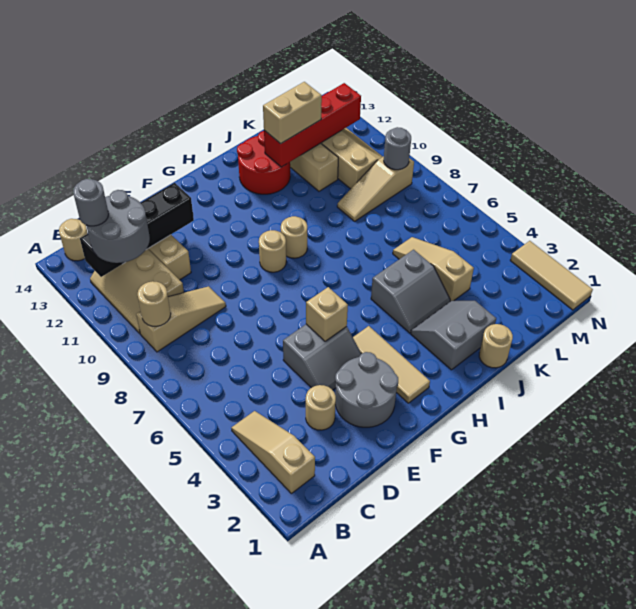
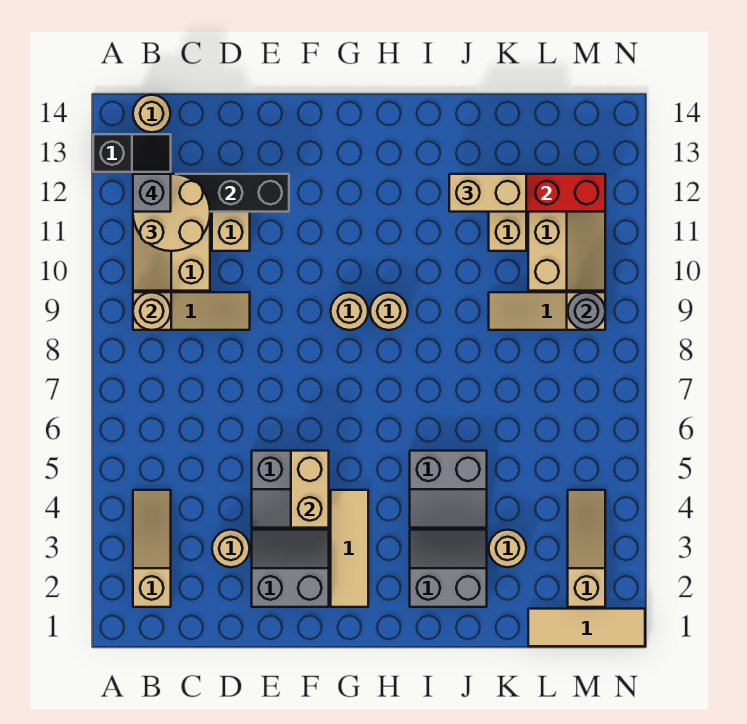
none -> black slope A13:B13 level 1 top A
grey round brick B11:C12 level 3 -> tan round brick B11:C12 level 3
grey round brick B12 level 4 -> grey brick B12 level 4
grey round brick E2:F3 level 1 -> grey slope E2:F3 level 1 top 2
tan brick F5 level 2 -> tan brick F4:F5 level 2
red round brick I12:J13 level 1 -> none
tan round brick J1 level 1 -> tan round brick K3 level 1
tan slope K4:K6 level 1 top 4 -> tan slope M2:M4 level 1 top 2
tan tile N1:N3 level 1 -> tan tile L1:N1 level 1

